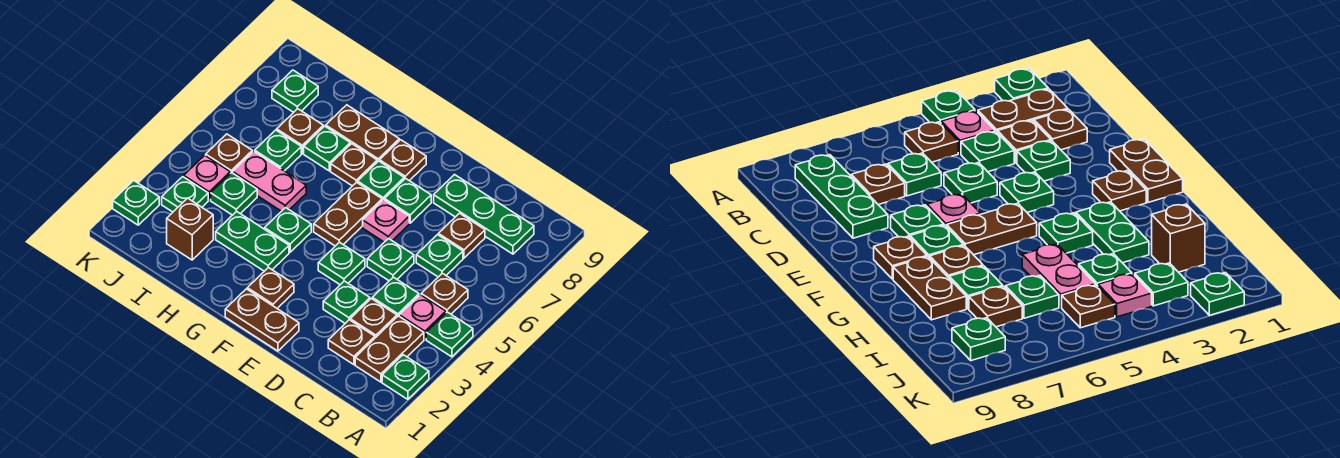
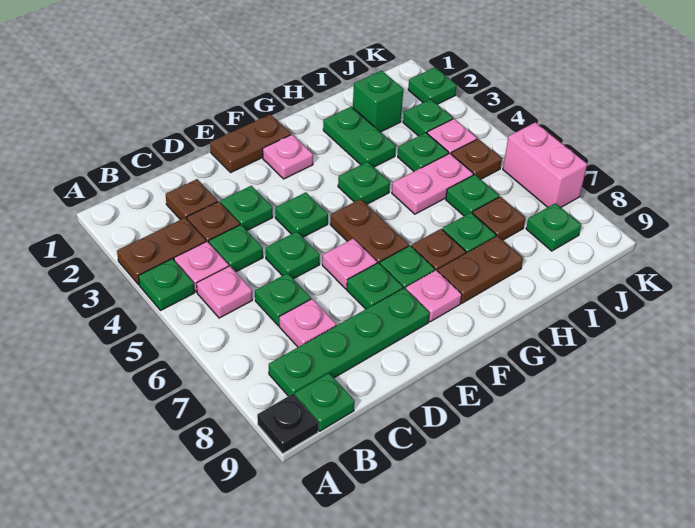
green plate A2 level 1 -> green plate B9 level 1
none -> black plate A9 level 1
brown plate B2:B3 level 1 -> brown plate A3:B3 level 1
brown plate B5 level 1 -> pink plate B5 level 1
green plate B8:D8 level 1 -> green plate B8:E8 level 1
brown plate C7 level 1 -> pink plate C7 level 1
brown plate F2 level 1 -> pink plate F2 level 1
brown plate F8 level 1 -> pink plate F8 level 1
green plate G3:H3 level 1 -> green plate H2:H3 level 1
brown brick I2 level 1 -> green brick I2 level 1
none -> pink brick K6:K7 level 1

